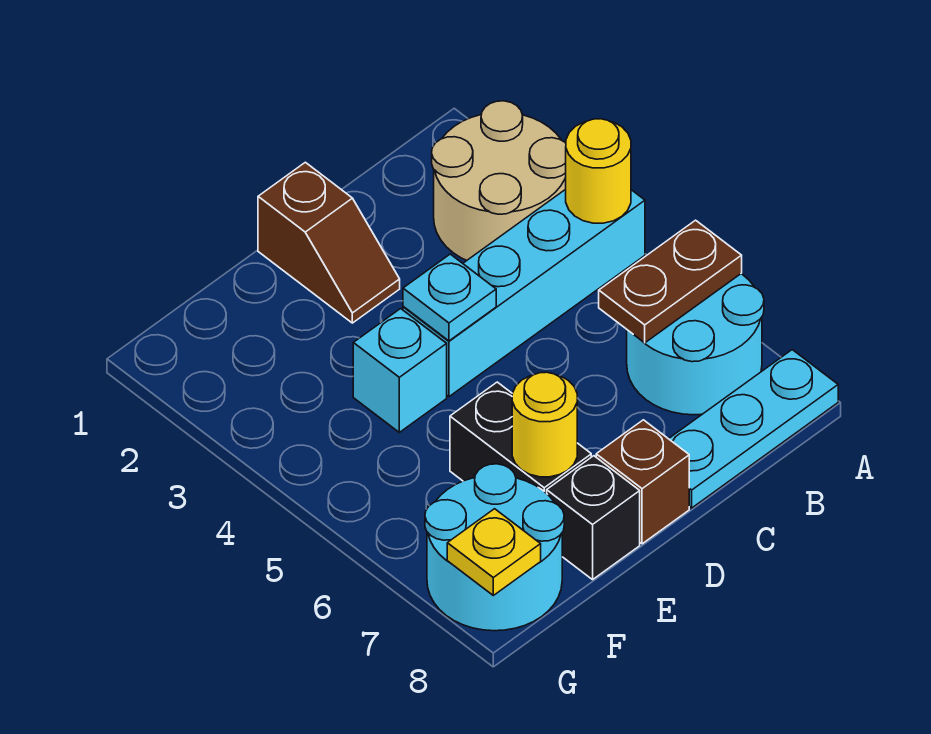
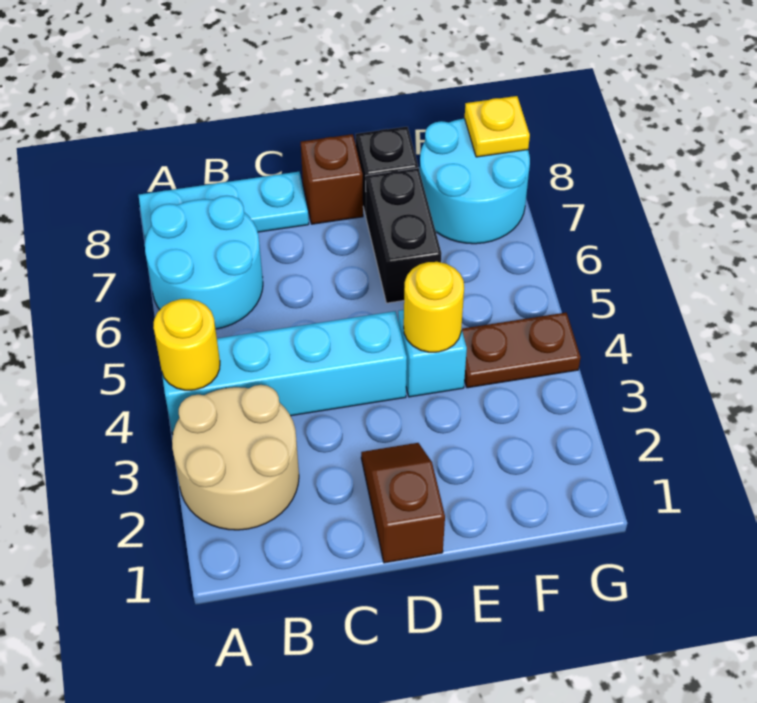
brown plate A6:B6 level 2 -> brown plate F4:G4 level 1
cyan plate D4 level 2 -> none
yellow round brick E7 level 2 -> yellow round brick E4 level 2

